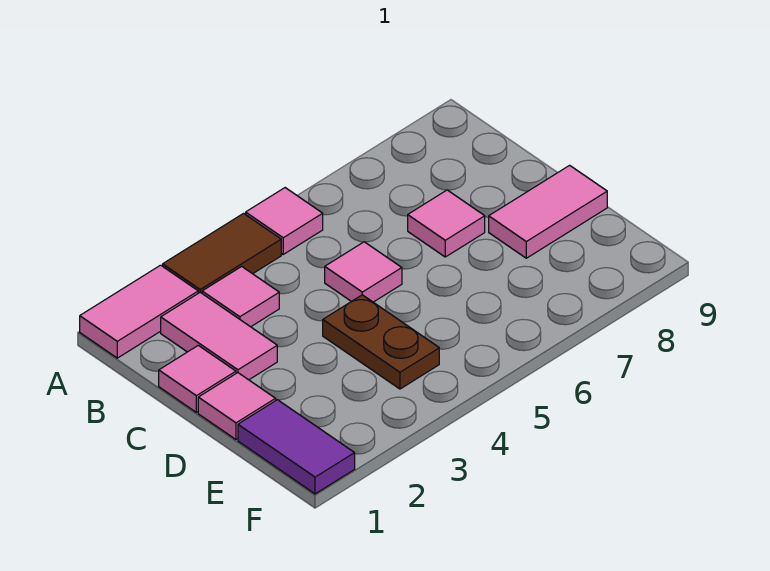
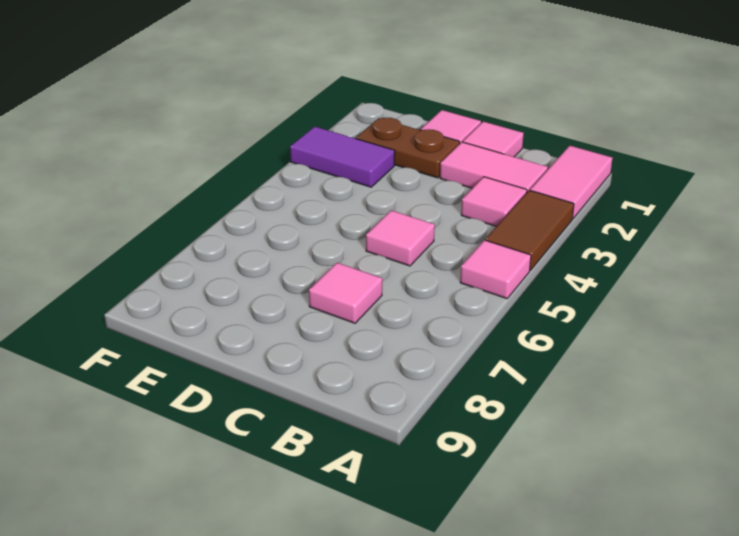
brown plate D4:E4 level 1 -> brown plate D2:E2 level 1
pink tile D8:D9 level 1 -> none
purple tile E1:F1 level 1 -> purple tile E3:F3 level 1

